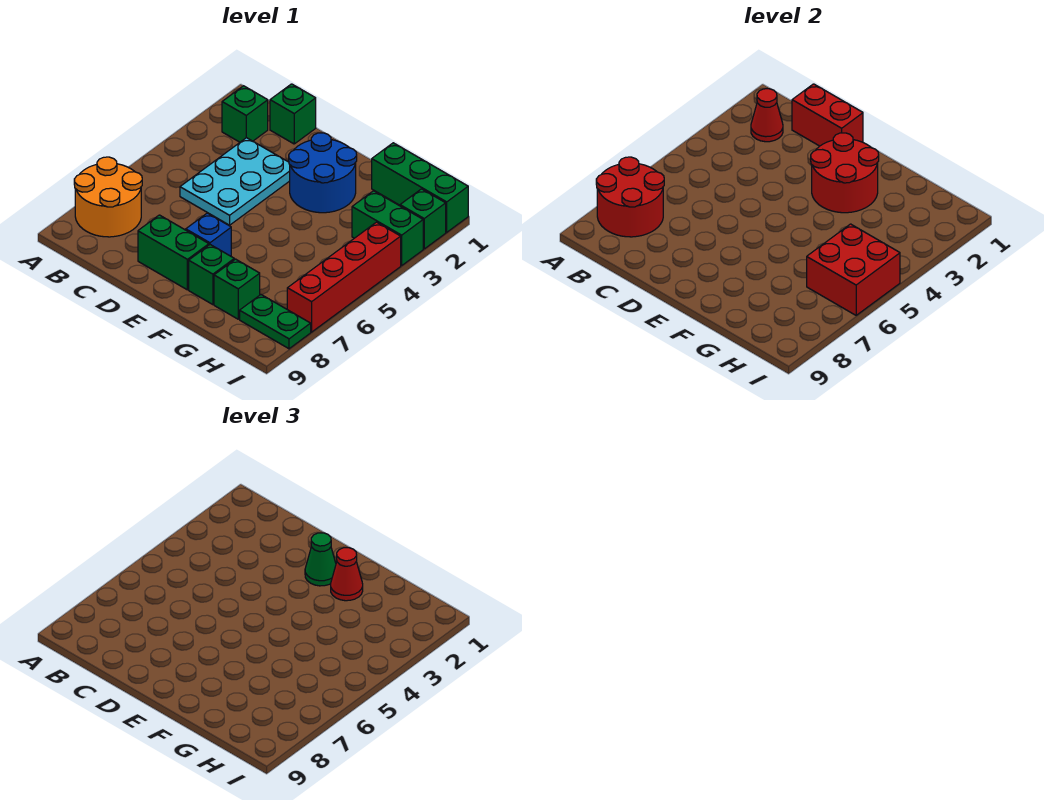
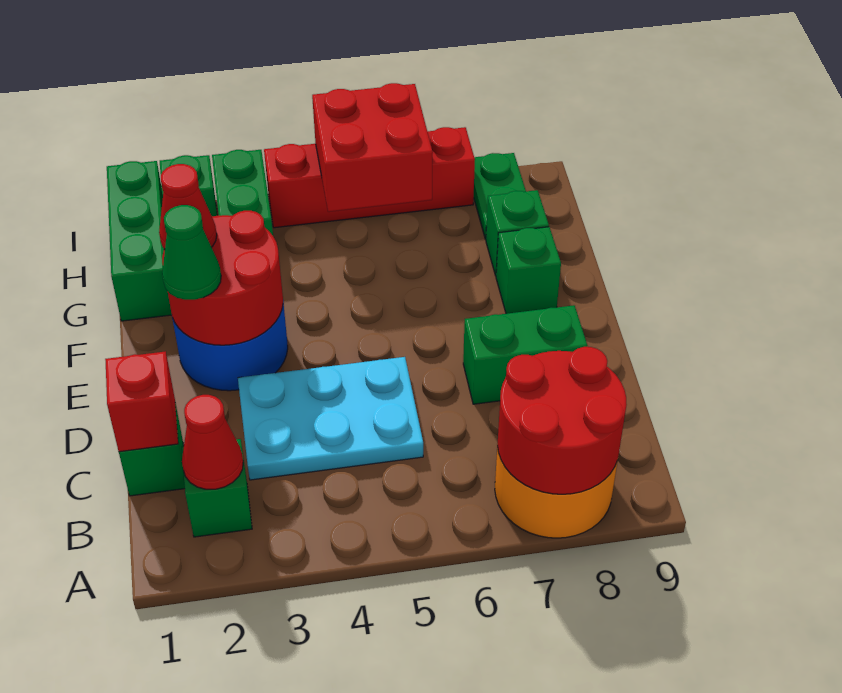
red brick C1:D1 level 2 -> red brick C1 level 2
green brick D8:E8 level 1 -> green brick D7:D8 level 1
blue brick E7 level 1 -> none

